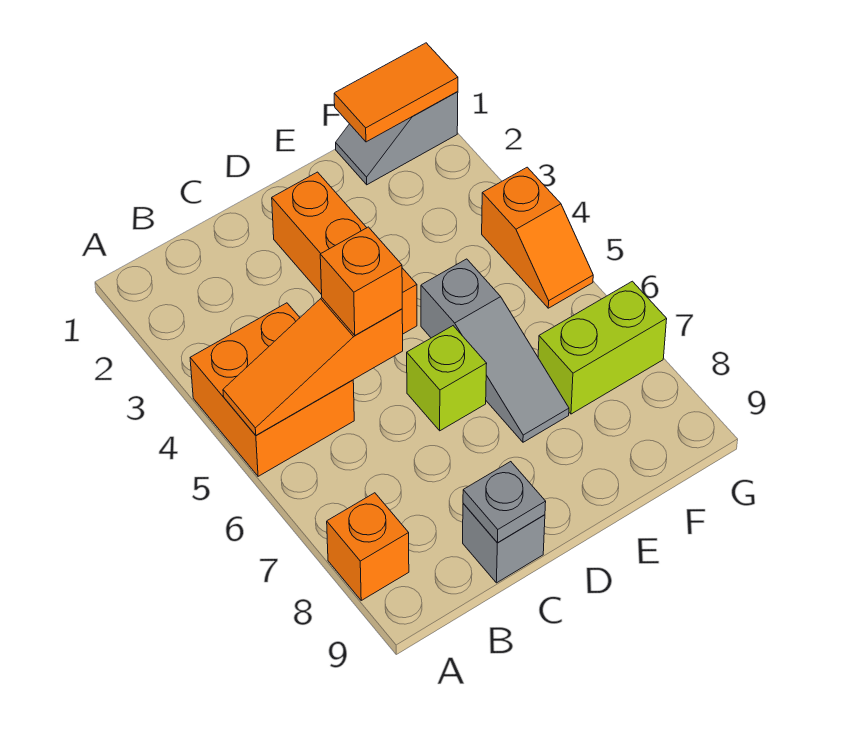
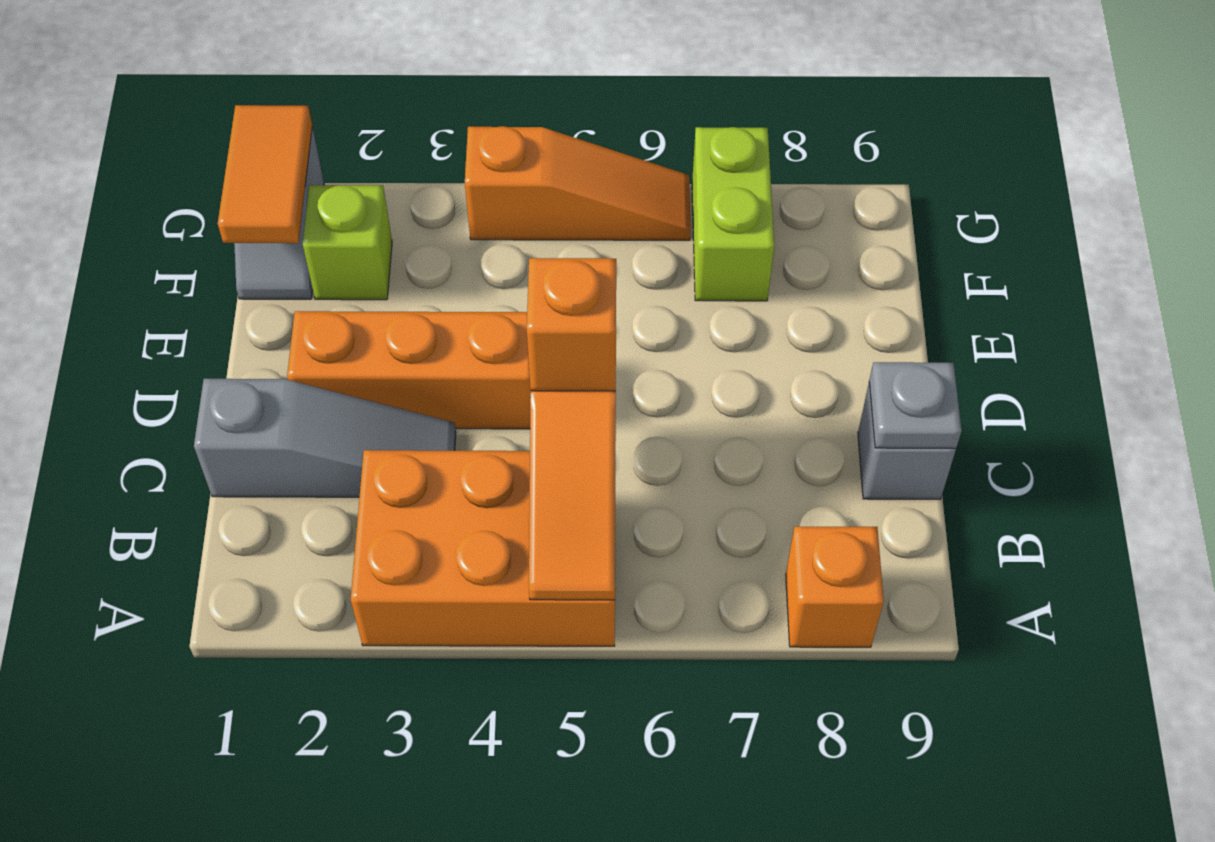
orange brick A4:B5 level 1 -> orange brick A3:B5 level 1
lime brick D6 level 1 -> lime brick F2 level 1
grey slope E5:E7 level 1 top 5 -> grey slope C1:C3 level 1 top 1
orange slope G4:G5 level 1 top 4 -> orange slope G4:G6 level 1 top 4

